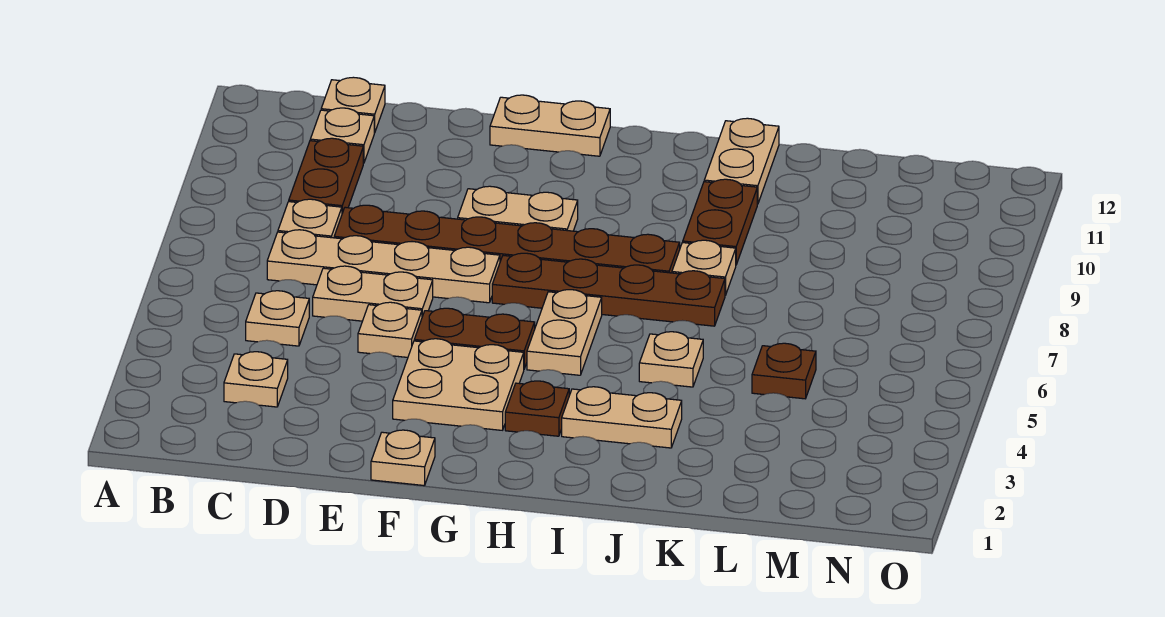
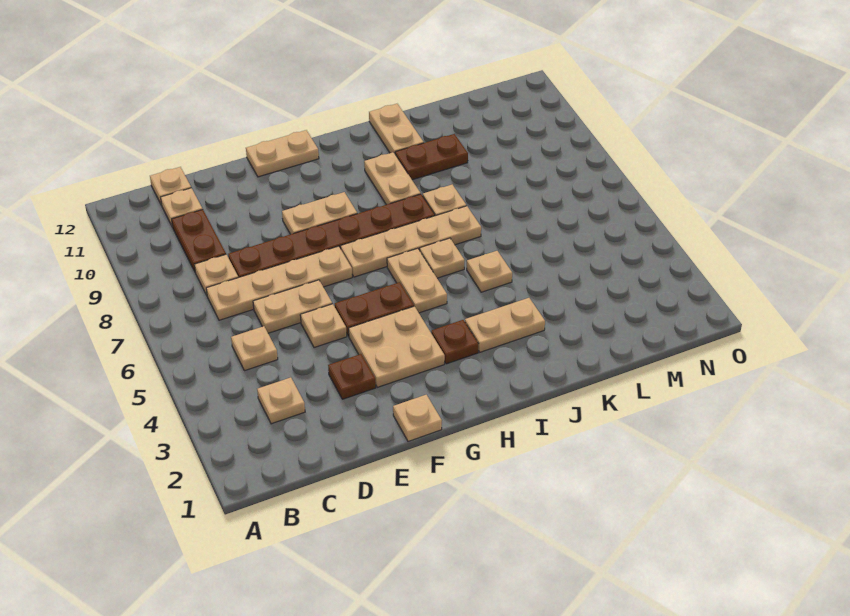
brown plate G7:J7 level 1 -> tan plate G7:J7 level 1
none -> tan plate I6 level 1
none -> tan plate I9:I10 level 1
brown plate J9:J10 level 1 -> brown plate J10:K10 level 1
brown plate L5 level 1 -> brown plate E3 level 1

